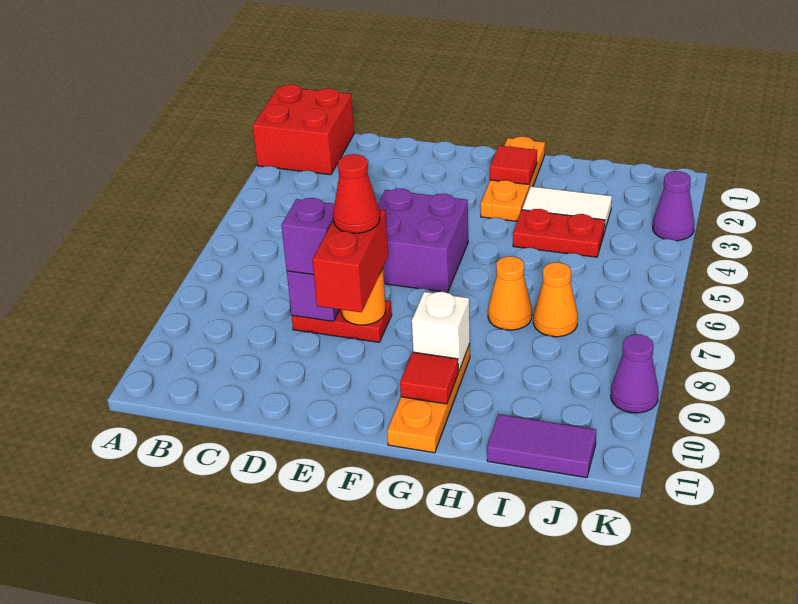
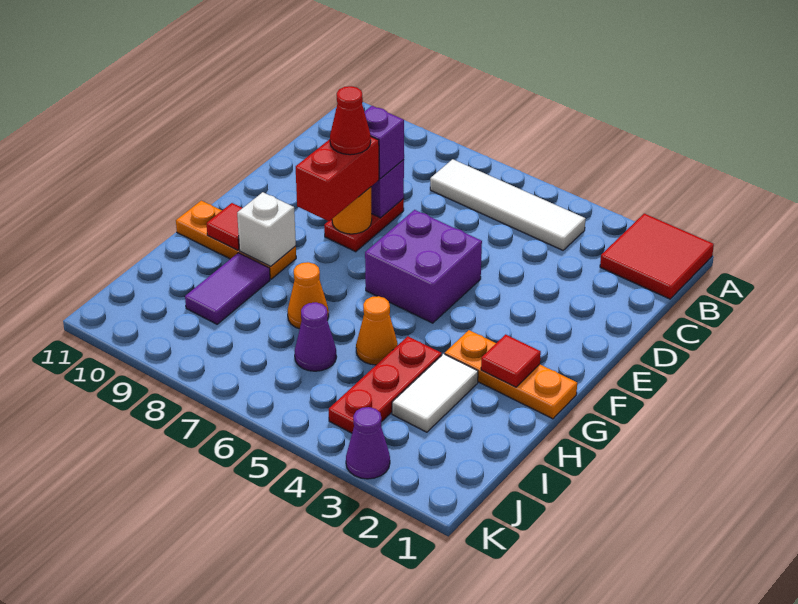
red brick A1:B2 level 1 -> red tile A1:B2 level 1
none -> white tile B4:B7 level 1
red brick E8:E9 level 3 -> red brick E8:F8 level 3
red plate H4:I4 level 1 -> red plate H4:J4 level 1
orange cone I7 level 1 -> orange cone H5 level 1
purple tile I11:J11 level 1 -> purple tile H9:I9 level 1
purple cone K9 level 1 -> purple cone I6 level 1

